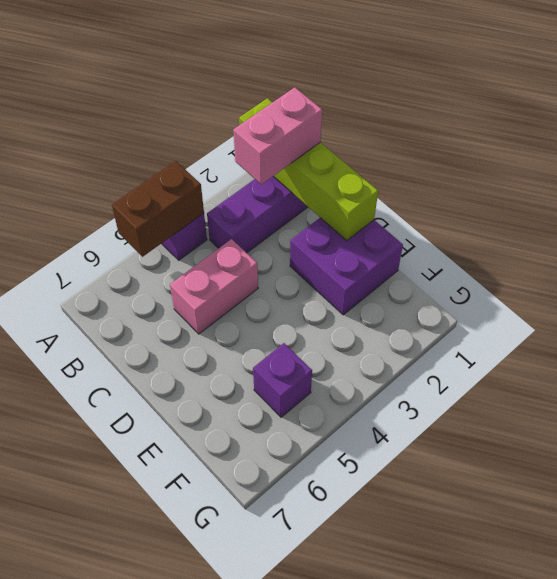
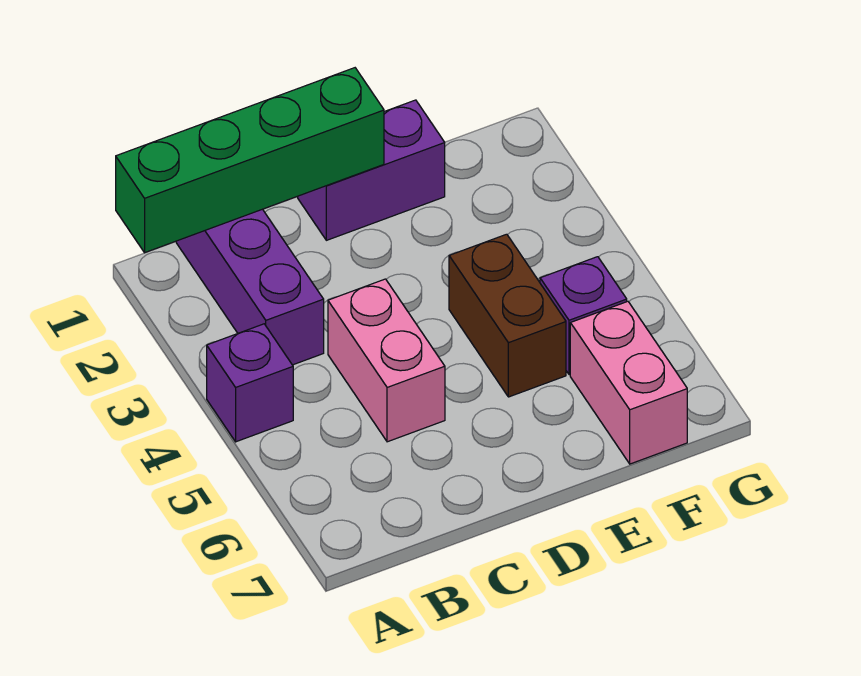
lime brick A1:D1 level 2 -> green brick A1:D1 level 2
brown brick A4:A5 level 2 -> brown brick E4:E5 level 1
pink brick B1:B2 level 3 -> pink brick F6:F7 level 1
purple brick D1:E2 level 1 -> purple brick D1:E1 level 1

